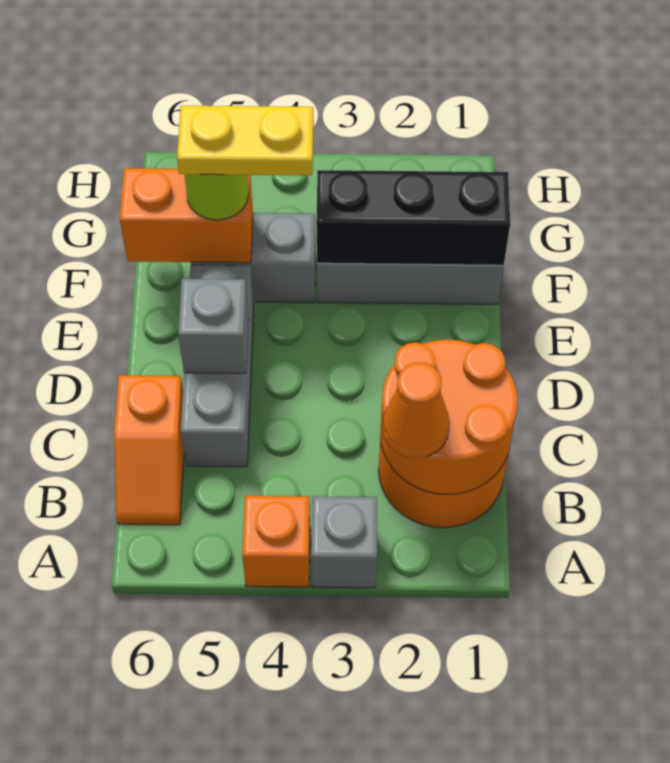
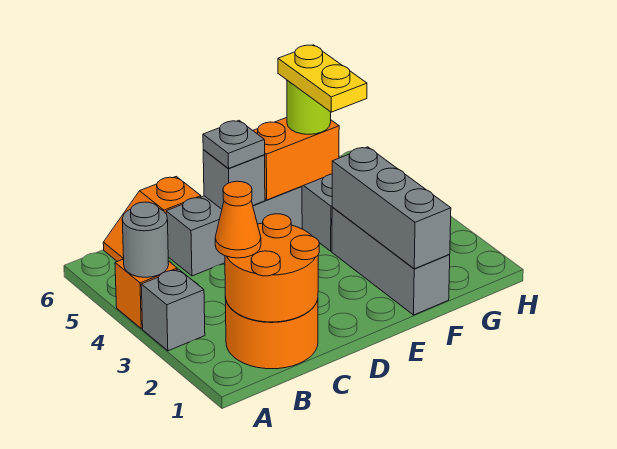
none -> grey round brick A4 level 2
none -> grey plate D5 level 3
black brick F1:F3 level 2 -> grey brick F1:F3 level 2
orange brick F5:F6 level 2 -> orange brick E5:F5 level 2

